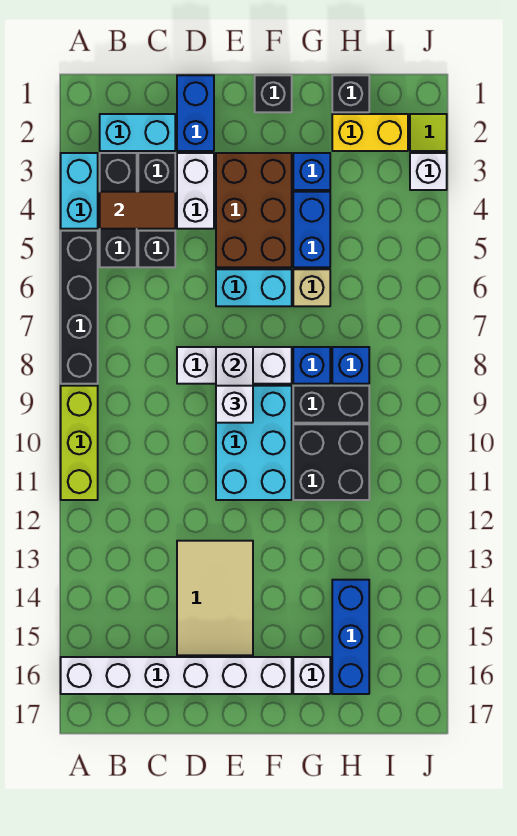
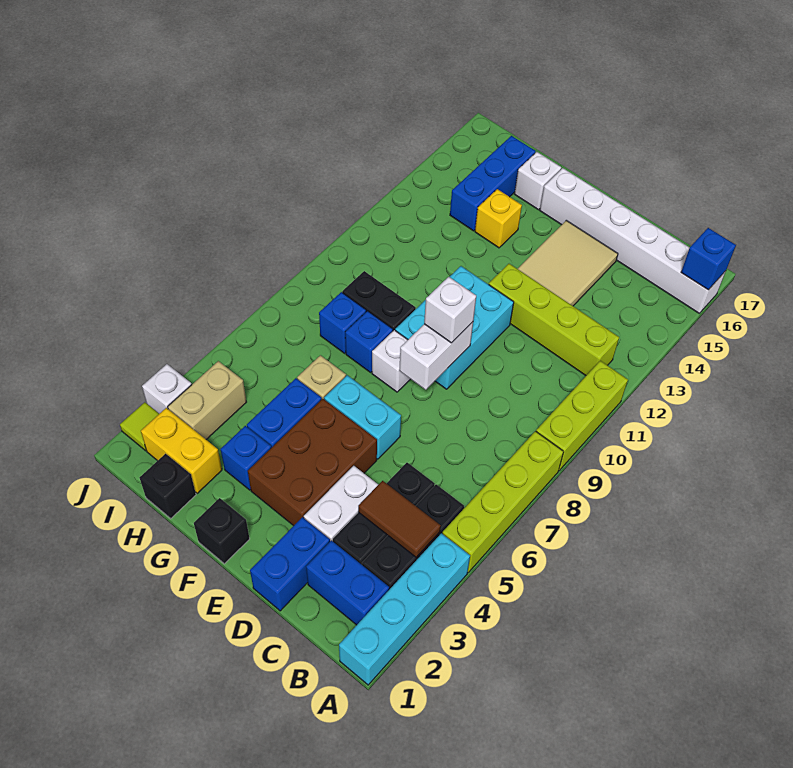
cyan brick A3:A4 level 1 -> cyan brick A1:A4 level 1
black brick A5:A8 level 1 -> lime brick A5:A8 level 1
none -> blue brick A16 level 2
cyan brick B2:C2 level 1 -> blue brick B2:C2 level 1
none -> lime brick B12:E12 level 1
white brick D8:F8 level 1 -> white brick F8 level 1
black brick G10:H11 level 1 -> none
none -> yellow brick G14 level 1
none -> tan brick I3:I4 level 1

